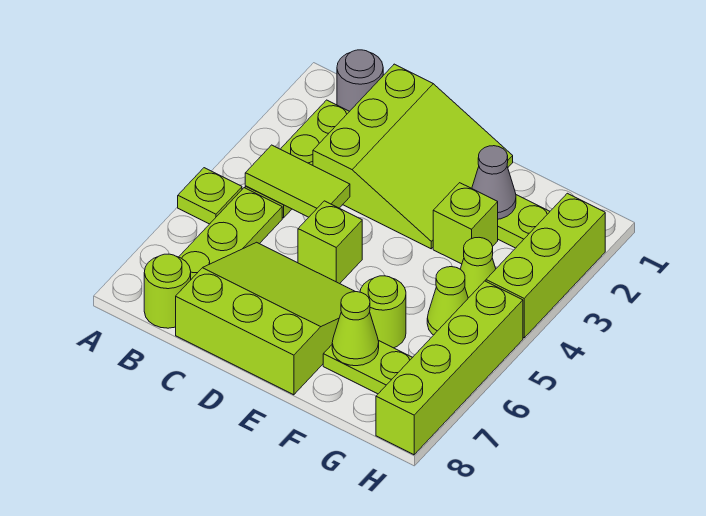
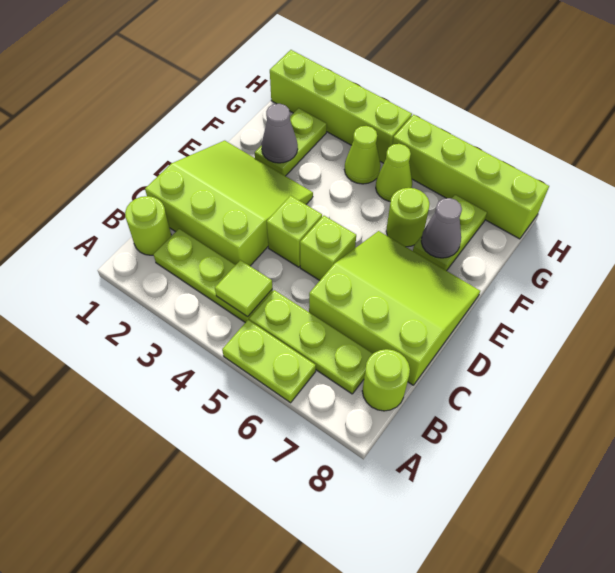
lime plate A5 level 1 -> lime plate A5:A6 level 1
grey round brick B1 level 1 -> lime round brick B1 level 1
lime tile B4:C4 level 2 -> lime tile B4 level 2
lime slope C6:E8 level 1 top 8 -> lime slope C6:E8 level 1 top C
lime brick F3 level 1 -> lime brick D4 level 1
lime cone F7 level 2 -> grey cone F7 level 2
lime brick H2:H4 level 1 -> lime brick H1:H4 level 1

